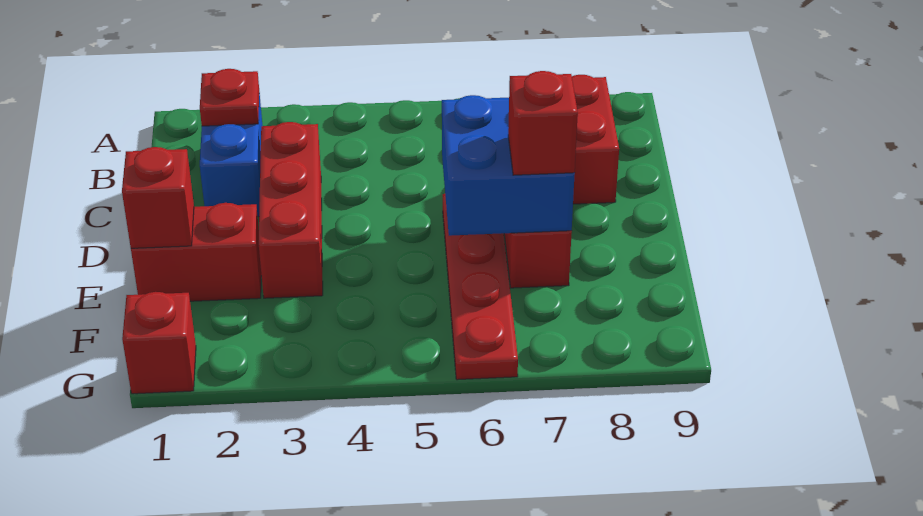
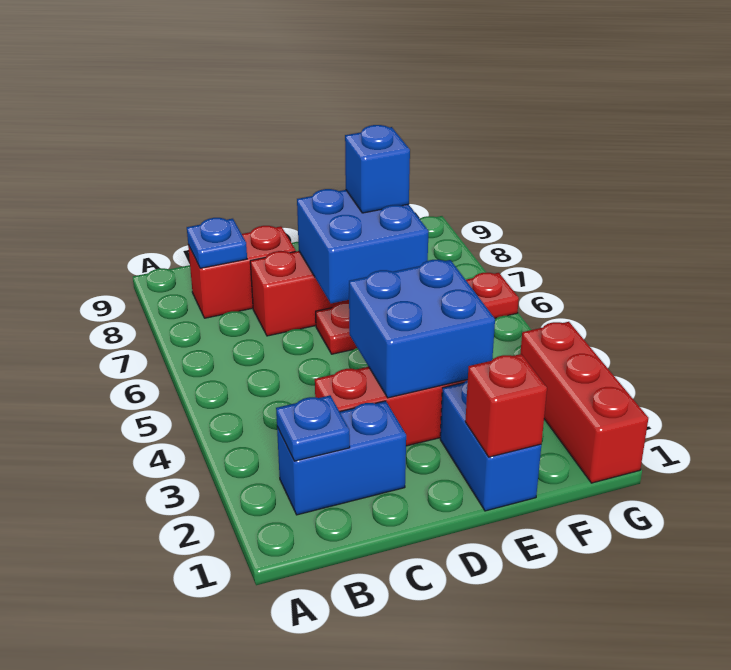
red plate B2 level 2 -> blue plate B2 level 2
none -> blue plate B8 level 2
none -> blue brick D3:E4 level 2
red brick E1:E2 level 1 -> blue brick E1:E2 level 1
red brick E7 level 3 -> blue brick E7 level 3
red brick G1 level 1 -> red brick G1:G3 level 1

